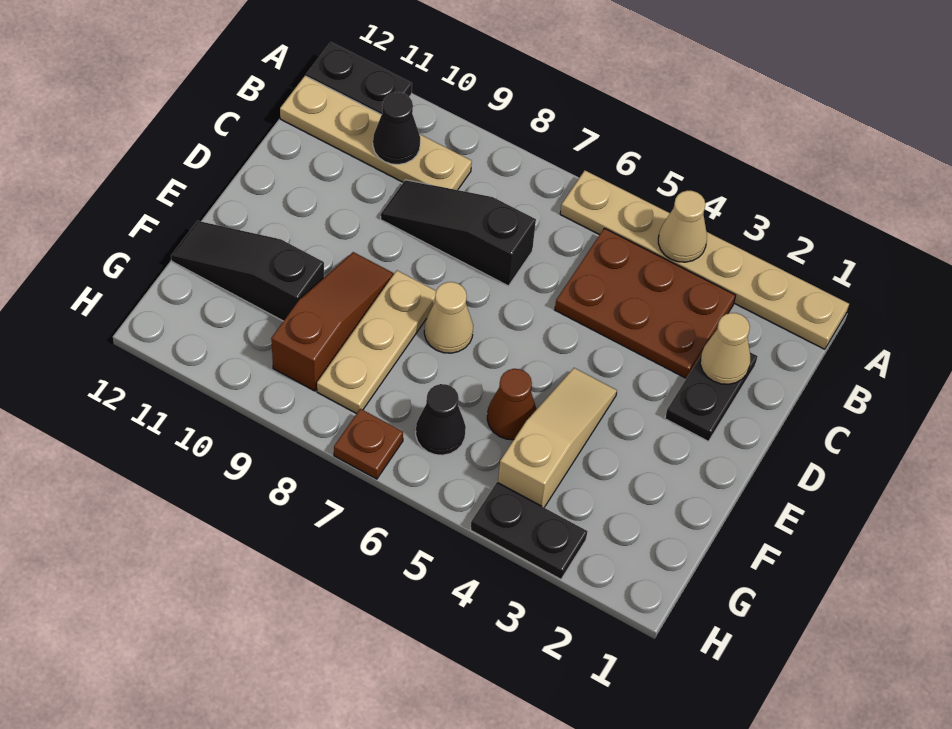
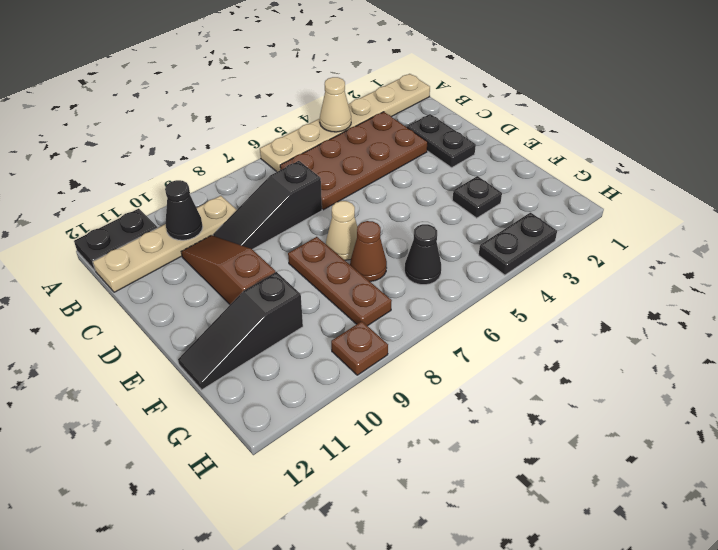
brown plate B3:C5 level 1 -> brown plate B3:C6 level 1
tan cone C2 level 2 -> none
tan slope E4:G4 level 1 top G -> none
tan plate E8:G8 level 1 -> brown plate E8:G8 level 1
brown slope E9:G9 level 1 top G -> brown slope C10:E10 level 1 top E
none -> black plate F3 level 1
brown cone F5 level 1 -> brown cone F7 level 1
brown plate H7 level 1 -> brown plate H9 level 1

